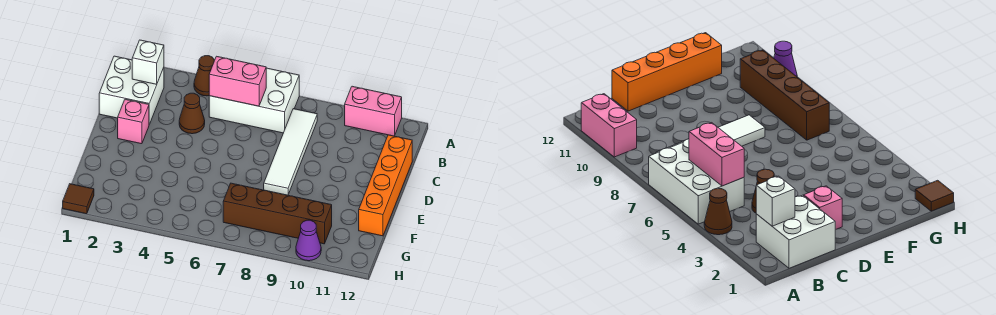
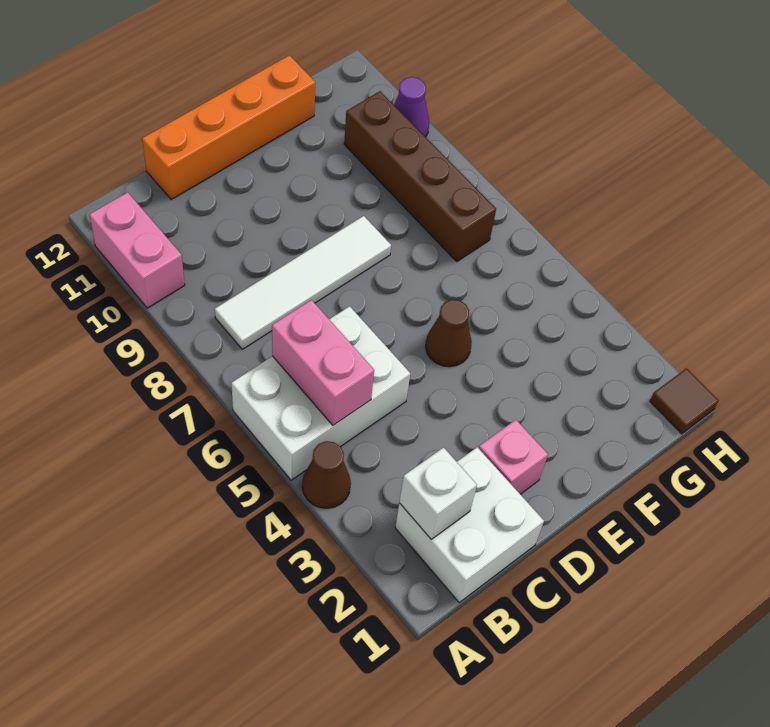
white brick A5:B7 level 1 -> white brick A5:C6 level 1
brown cone C4 level 1 -> brown cone E5 level 1

